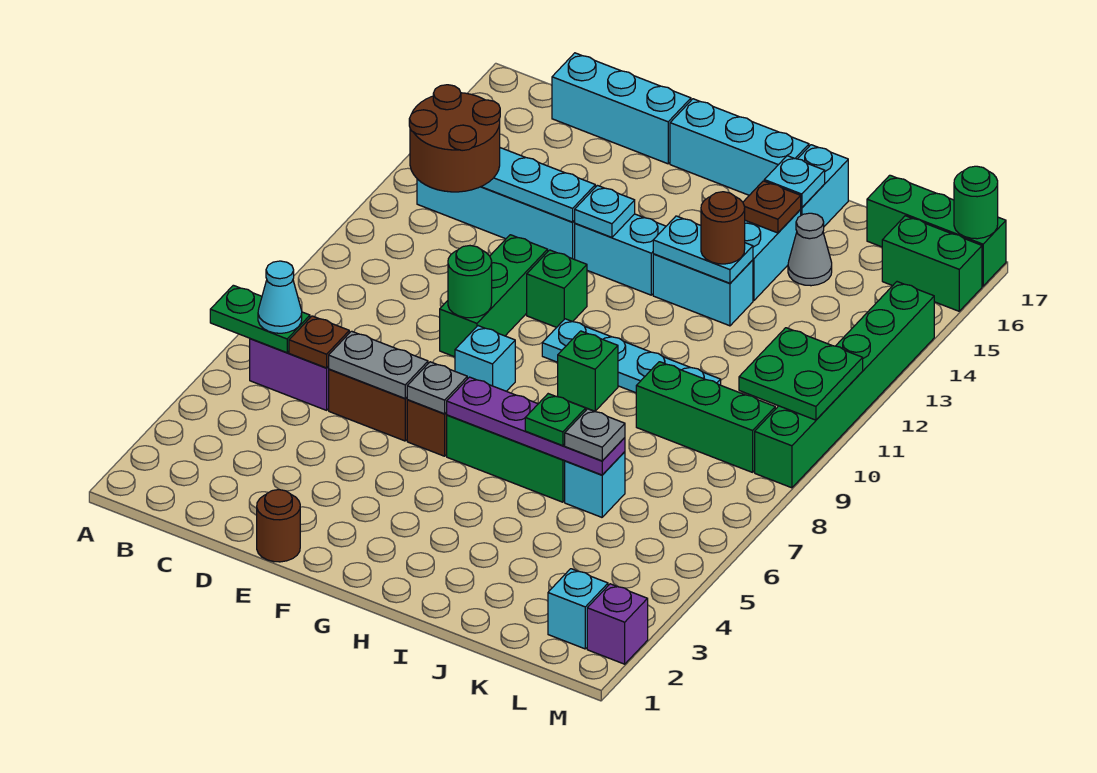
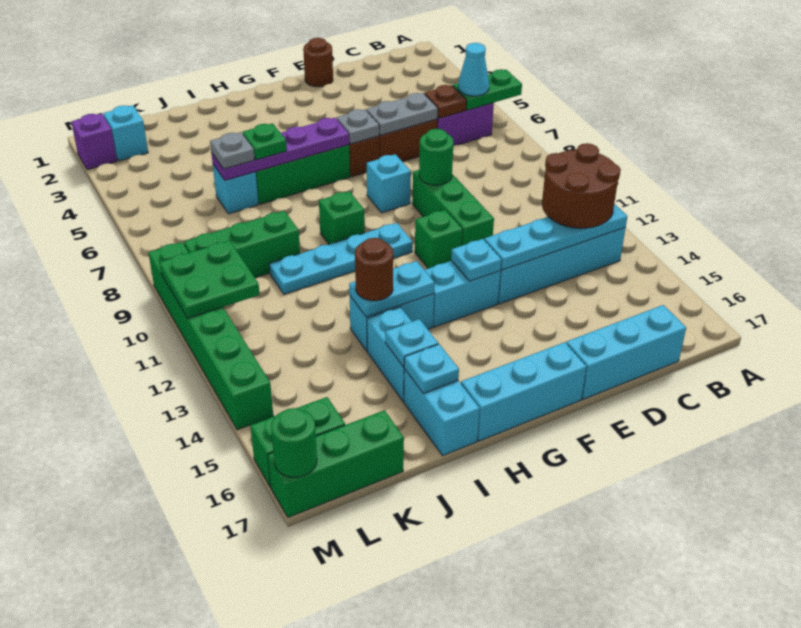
brown plate I15 level 2 -> cyan plate I15 level 2
grey cone J15 level 1 -> none

